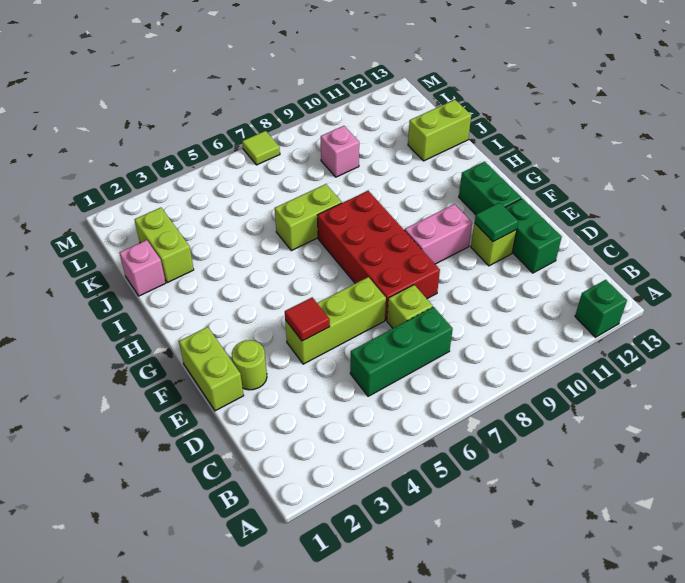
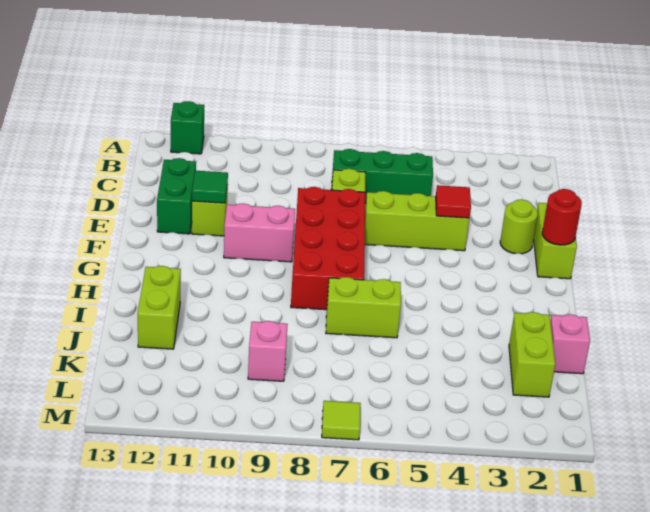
none -> red round brick F1 level 2
green brick F12:G12 level 1 -> none
lime brick J12:J13 level 1 -> lime brick I12:J12 level 1

